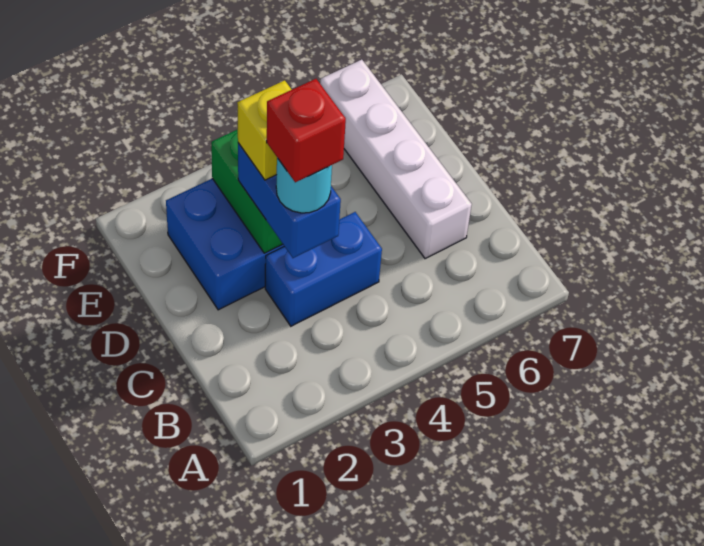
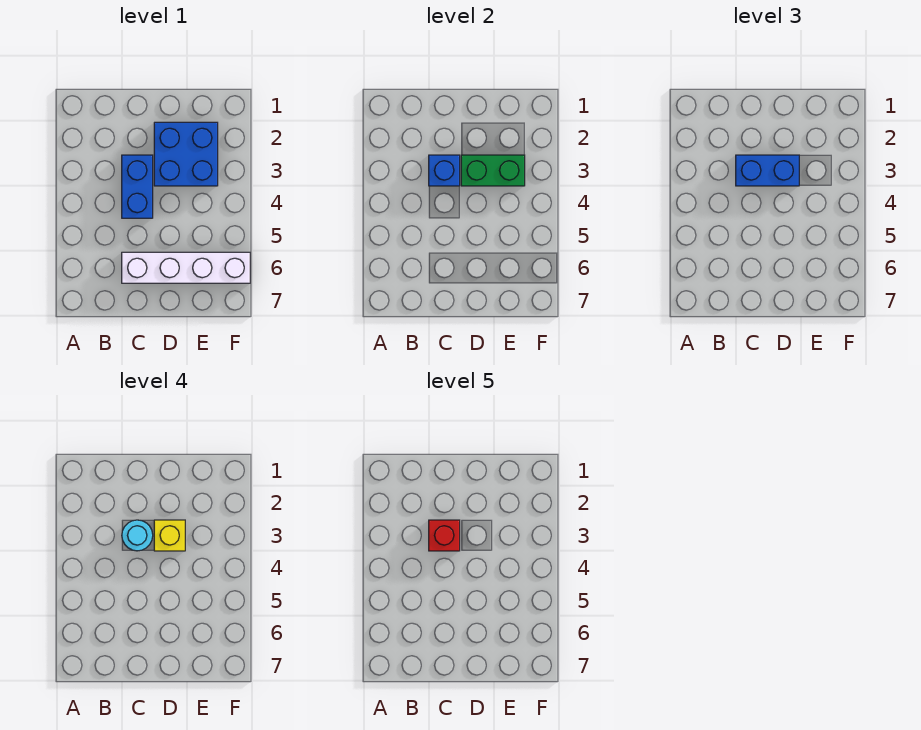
none -> blue brick C3 level 2

